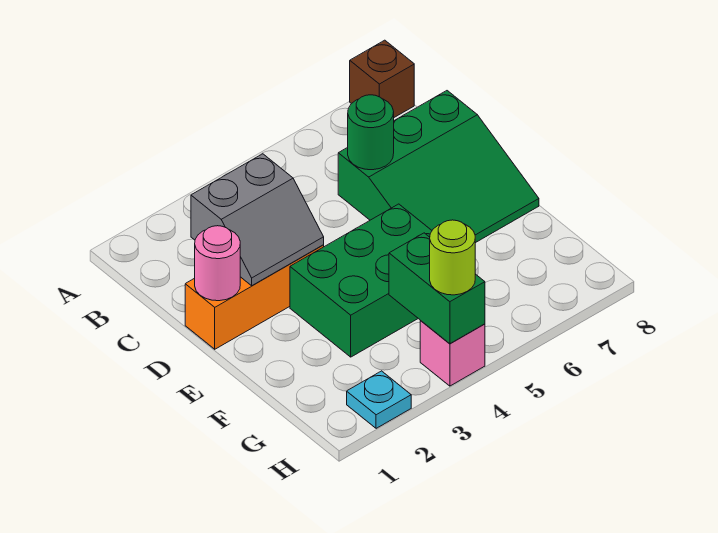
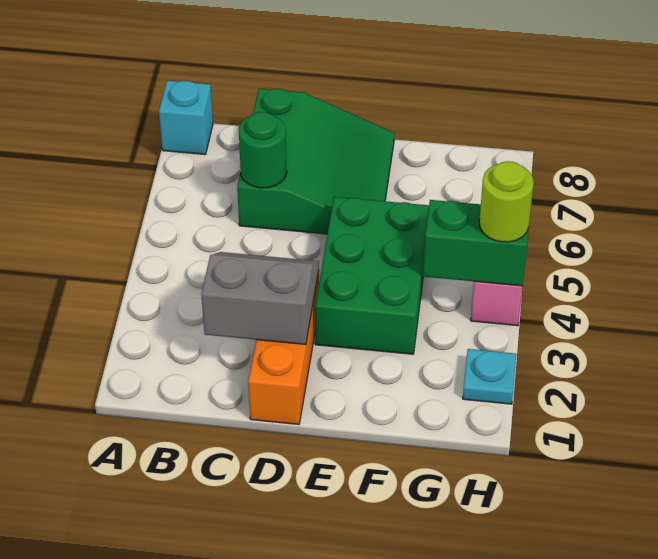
brown brick A8 level 1 -> cyan brick A8 level 1
grey slope C2:D3 level 2 top C -> grey slope C2:D3 level 2 top 2
pink round brick D1 level 2 -> none

